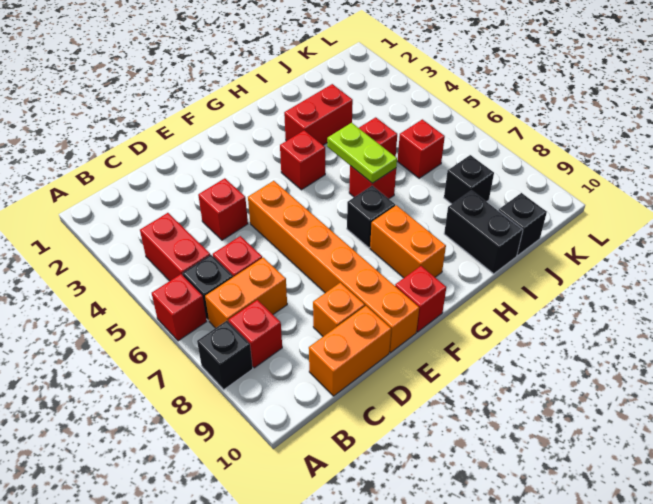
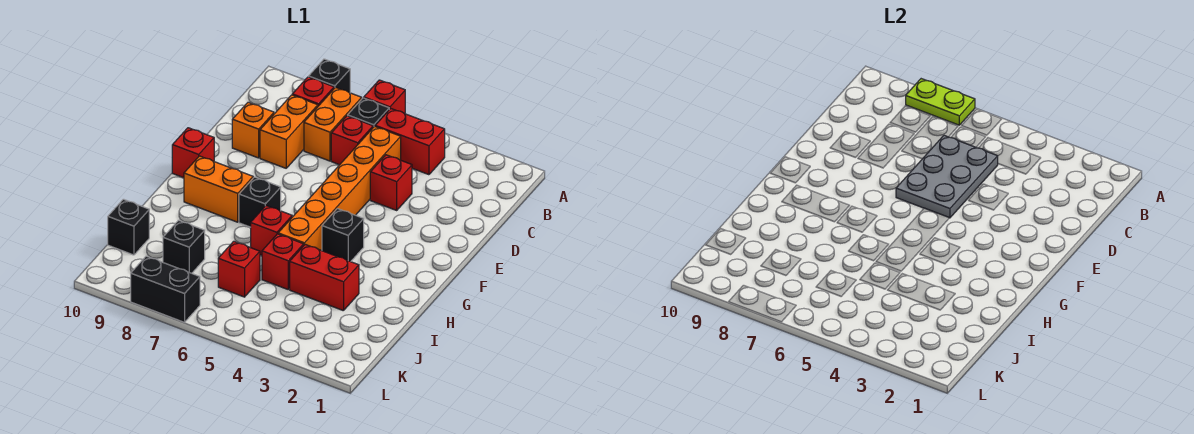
none -> grey plate C5:E6 level 2
orange brick C10:D10 level 1 -> orange brick C8:D8 level 1
orange brick E5:E10 level 1 -> orange brick C5:H5 level 1
red brick G4 level 1 -> black brick G4 level 1
red brick H3:I3 level 1 -> red brick I3:I4 level 1
lime plate H5:H6 level 2 -> lime plate A7:A8 level 2
black brick I9:I10 level 1 -> black brick L7:L8 level 1

